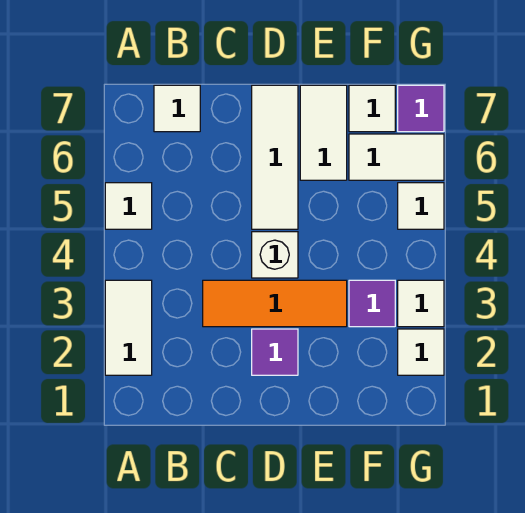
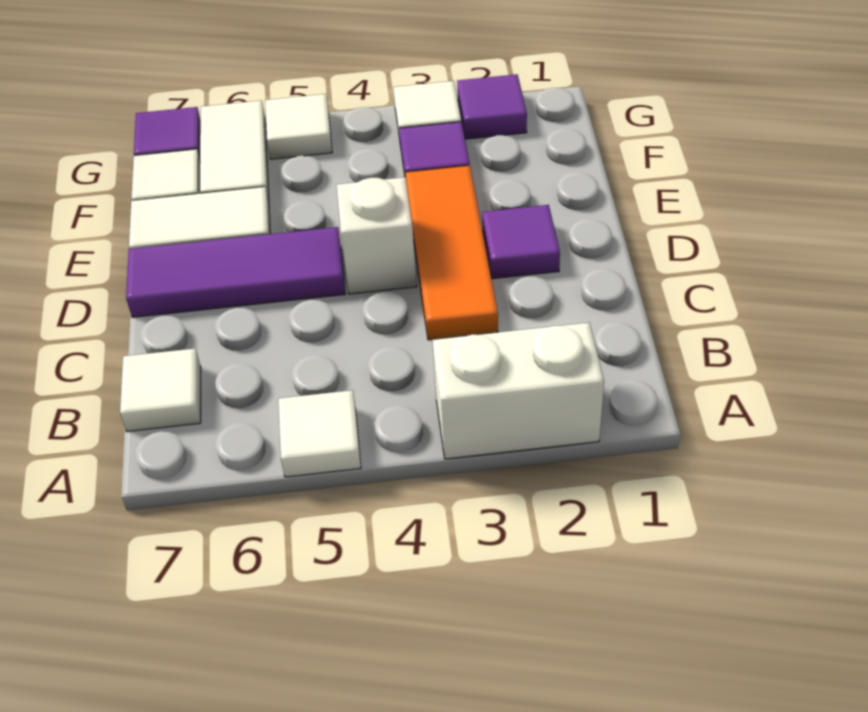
white tile A2:A3 level 1 -> white brick A2:A3 level 1
white tile D5:D7 level 1 -> purple tile D5:D7 level 1
white tile G2 level 1 -> purple tile G2 level 1

